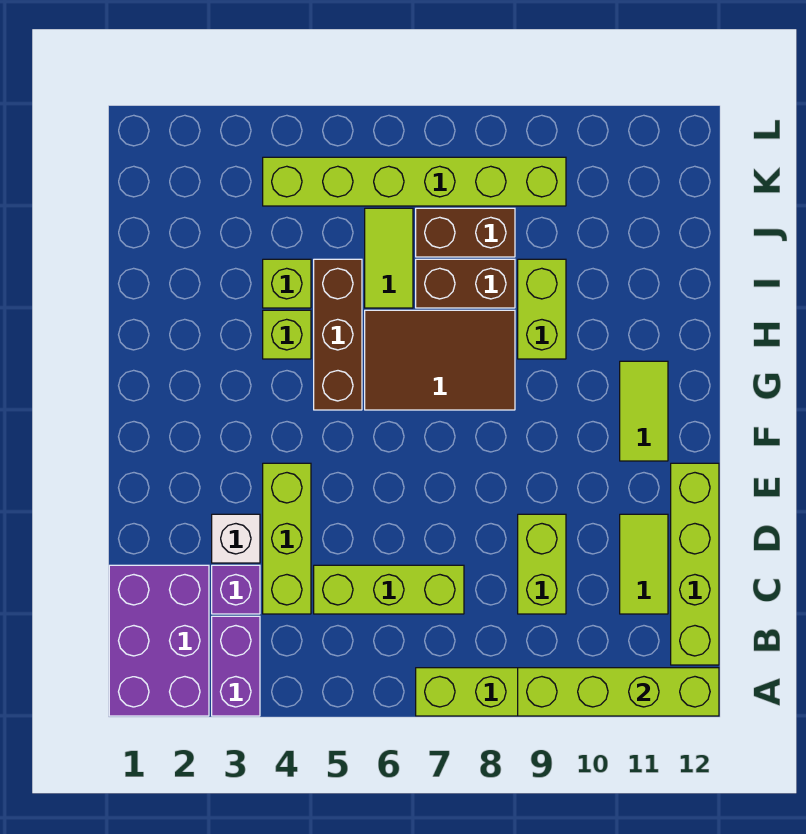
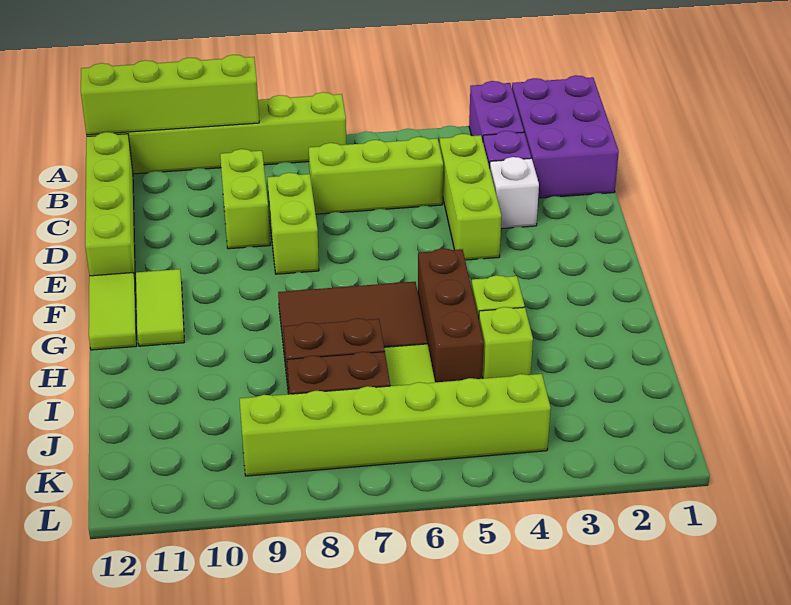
lime tile C11:D11 level 1 -> lime tile F12:G12 level 1
lime brick H9:I9 level 1 -> lime brick D8:E8 level 1

